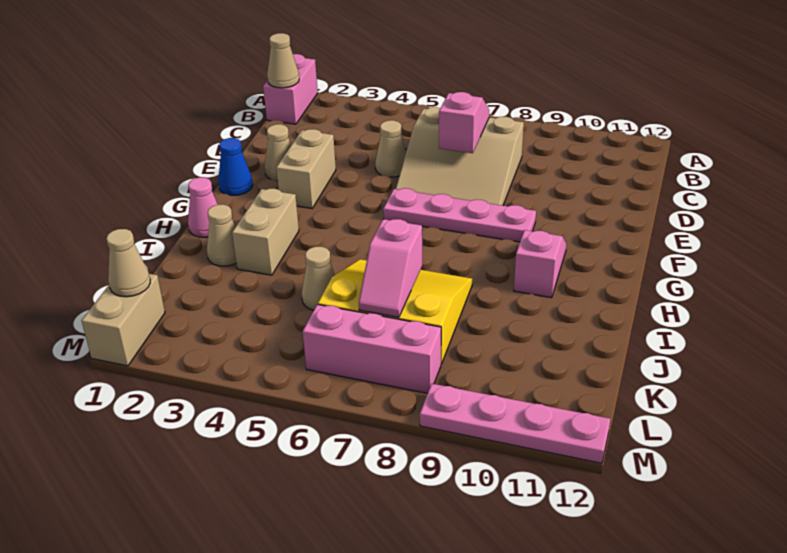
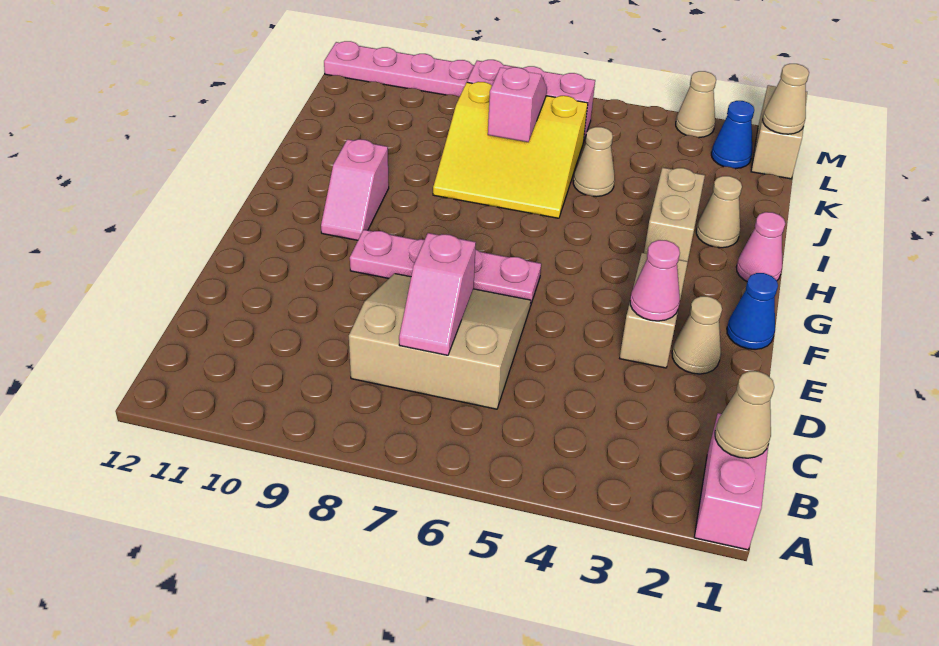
tan cone D5 level 1 -> tan cone M3 level 1
none -> pink cone E3 level 2
none -> blue cone L2 level 1

